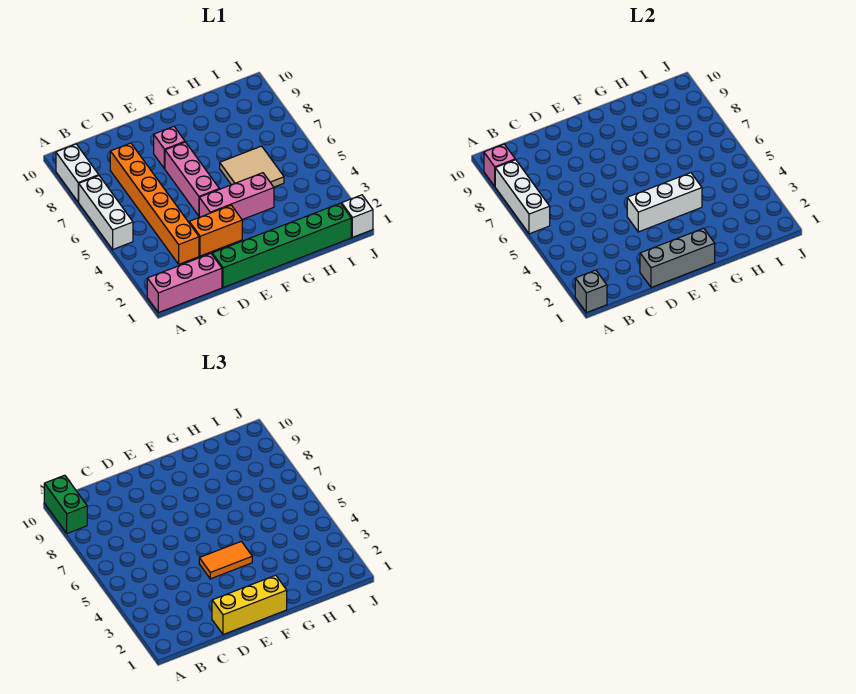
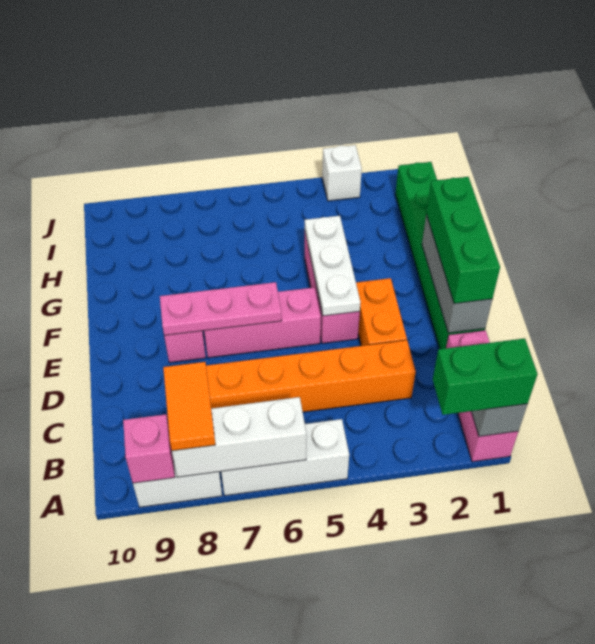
green brick A9:A10 level 3 -> green brick A1:A2 level 3
yellow brick D1:F1 level 3 -> green brick D1:F1 level 3
white brick E4:G4 level 2 -> white plate E4:G4 level 2
orange tile E4:F4 level 3 -> orange tile A8:B8 level 3
none -> pink plate E6:E8 level 2
tan tile G5:H6 level 1 -> none
white brick J1 level 1 -> white brick J3 level 1

